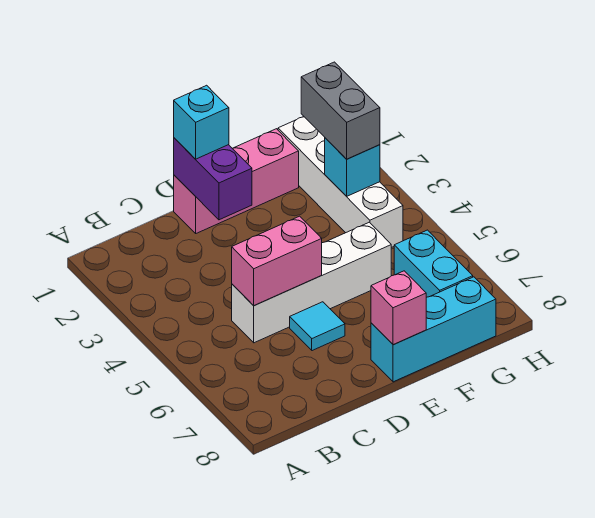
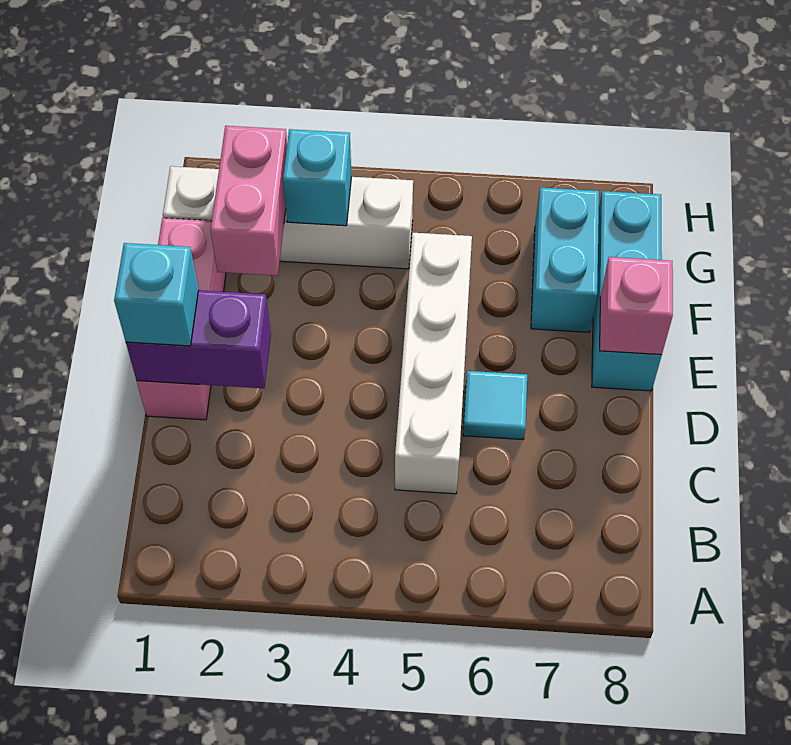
pink brick C5:D5 level 2 -> pink brick F2:G2 level 2
grey brick G2:G3 level 3 -> none
cyan brick G6:G7 level 1 -> cyan brick F7:G7 level 1

